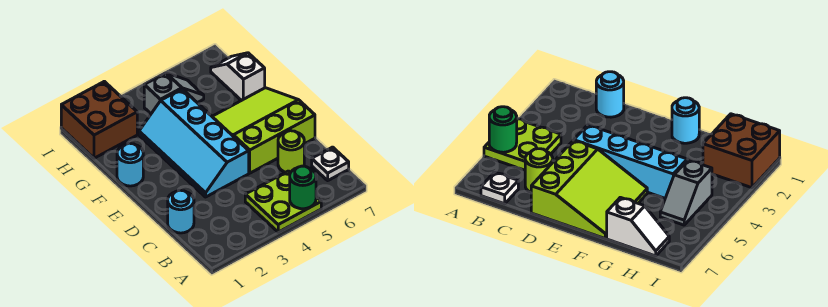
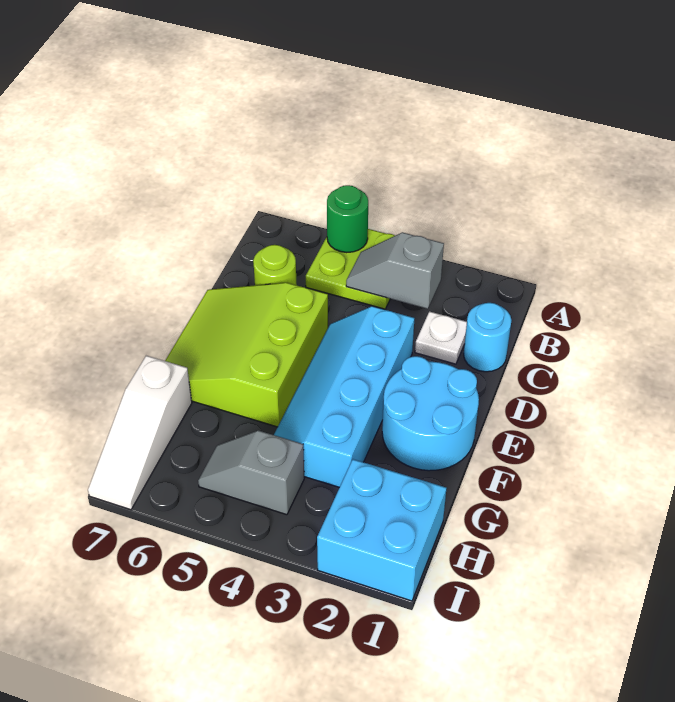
none -> grey slope B3:B4 level 2 top 3
white plate B7 level 1 -> white plate C2 level 1
cyan slope D3:G4 level 1 top 4 -> cyan slope D3:G4 level 1 top 3
lime slope D5:F7 level 1 top D -> lime slope D5:F7 level 1 top 5
cyan round brick F1 level 1 -> cyan round brick E1:F2 level 1
white slope G7:H7 level 1 top G -> white slope G7:I7 level 1 top G
brown brick H1:I2 level 1 -> cyan brick H1:I2 level 1

